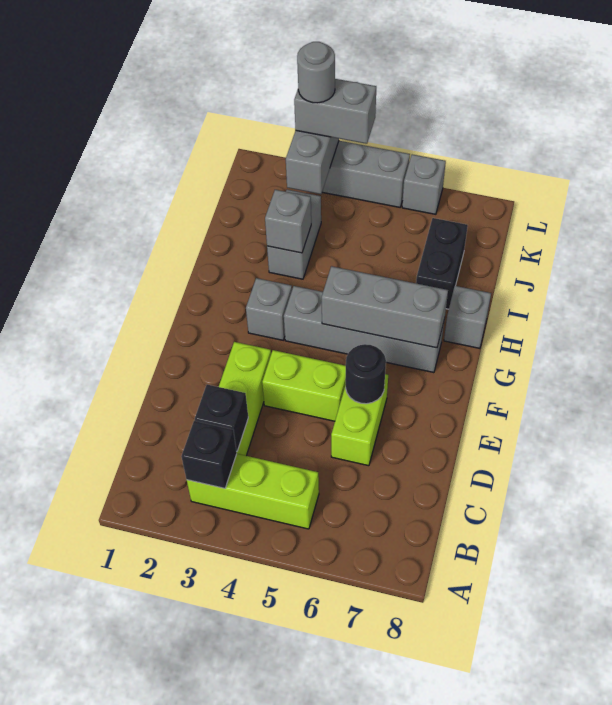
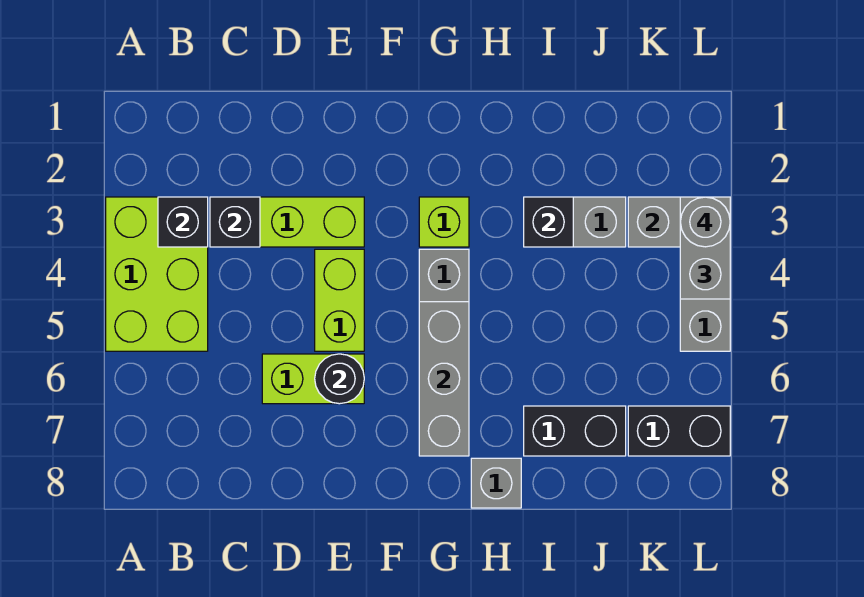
lime brick B3:B5 level 1 -> lime brick A3:B5 level 1
grey brick G3 level 1 -> lime brick G3 level 1
grey brick I3 level 2 -> black brick I3 level 2
none -> black brick K7:L7 level 1
grey brick L6 level 1 -> none

